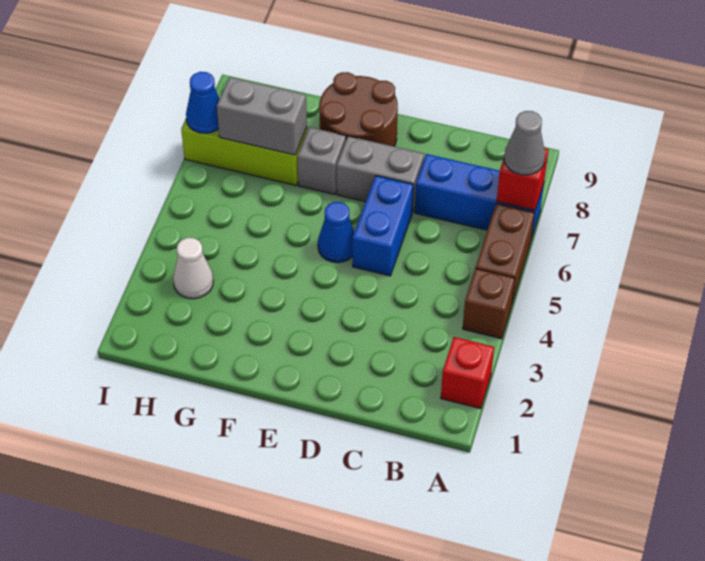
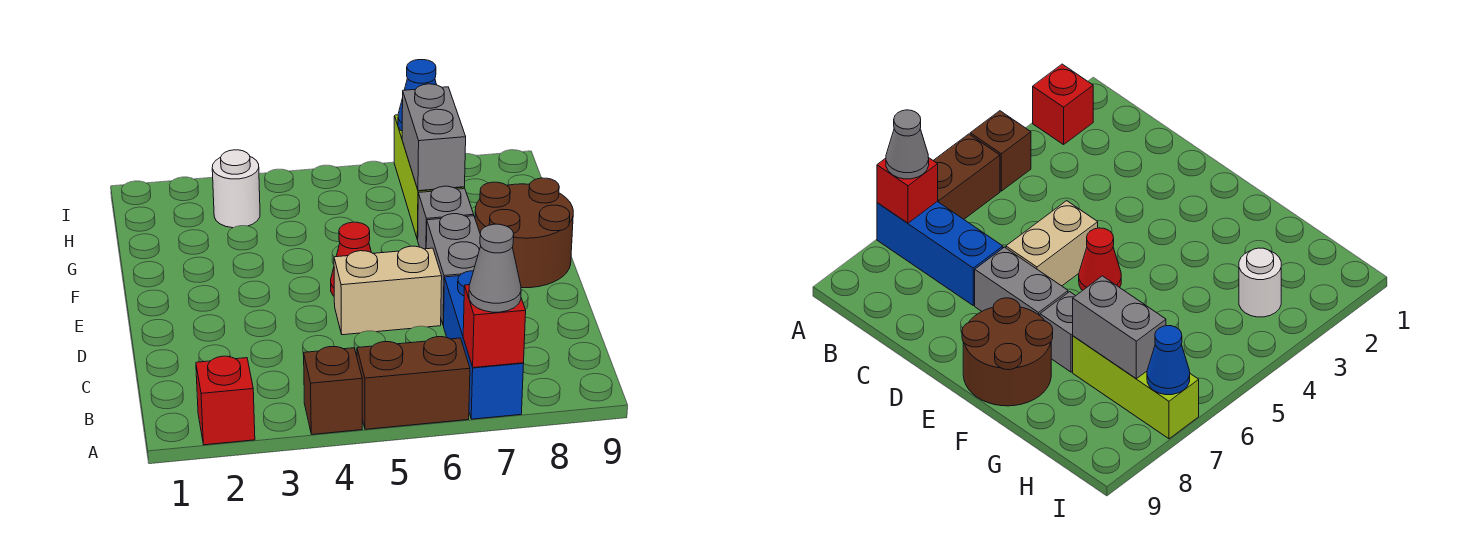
blue brick D5:D6 level 1 -> tan brick D5:D6 level 1
blue cone E5 level 1 -> red cone E5 level 1
white cone H3 level 1 -> white round brick H3 level 1

